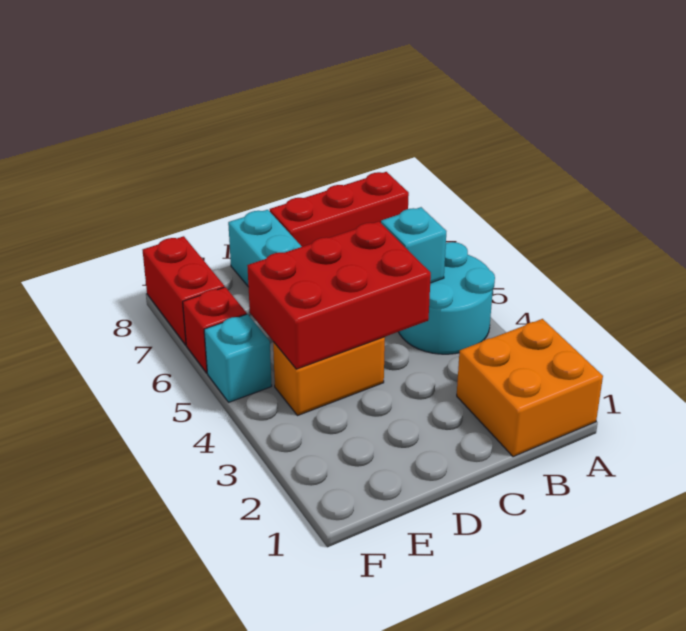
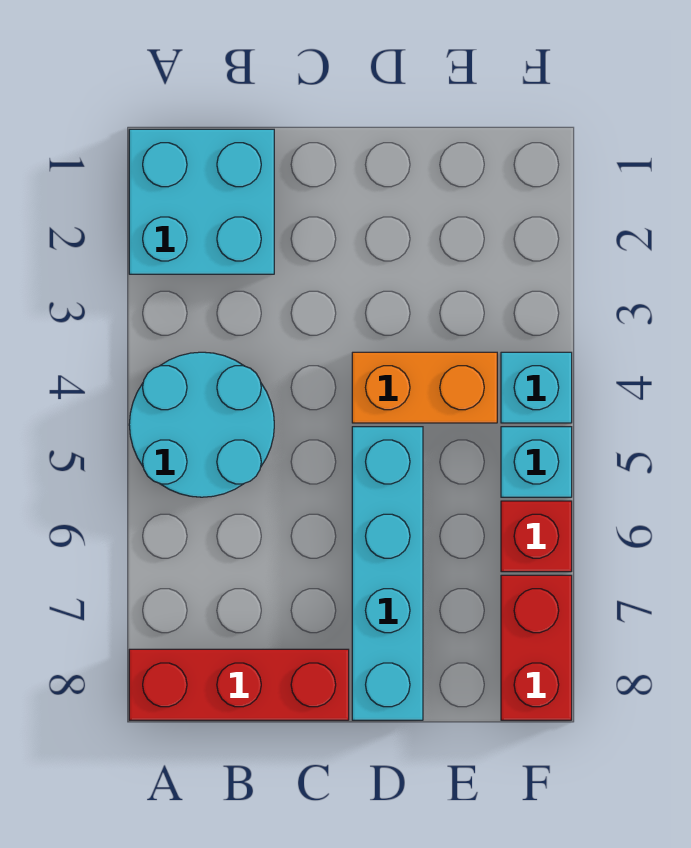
orange brick A1:B2 level 1 -> cyan brick A1:B2 level 1
cyan brick B5 level 2 -> cyan brick F4 level 1
red brick C4:E5 level 2 -> none

